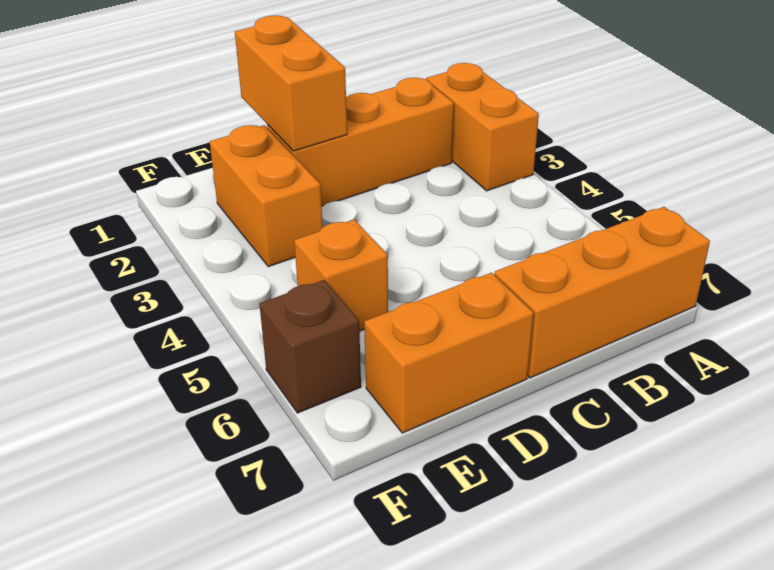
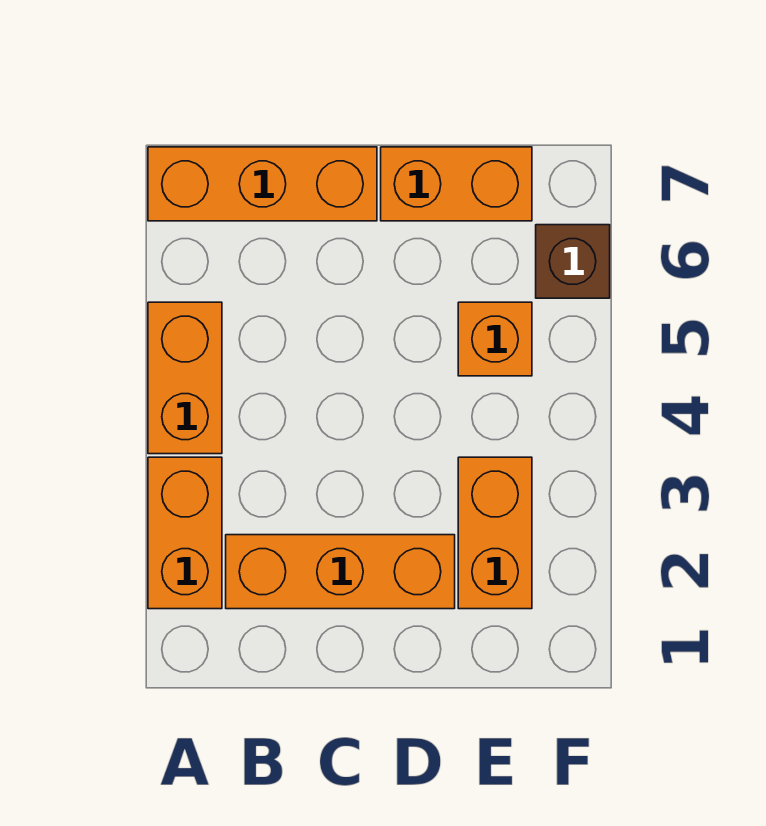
orange brick D1:D2 level 2 -> orange brick A4:A5 level 1

